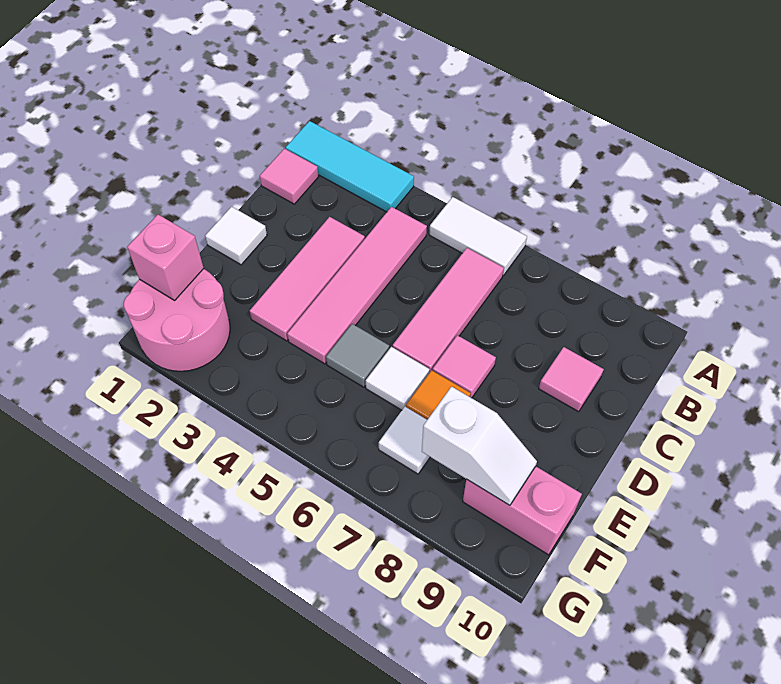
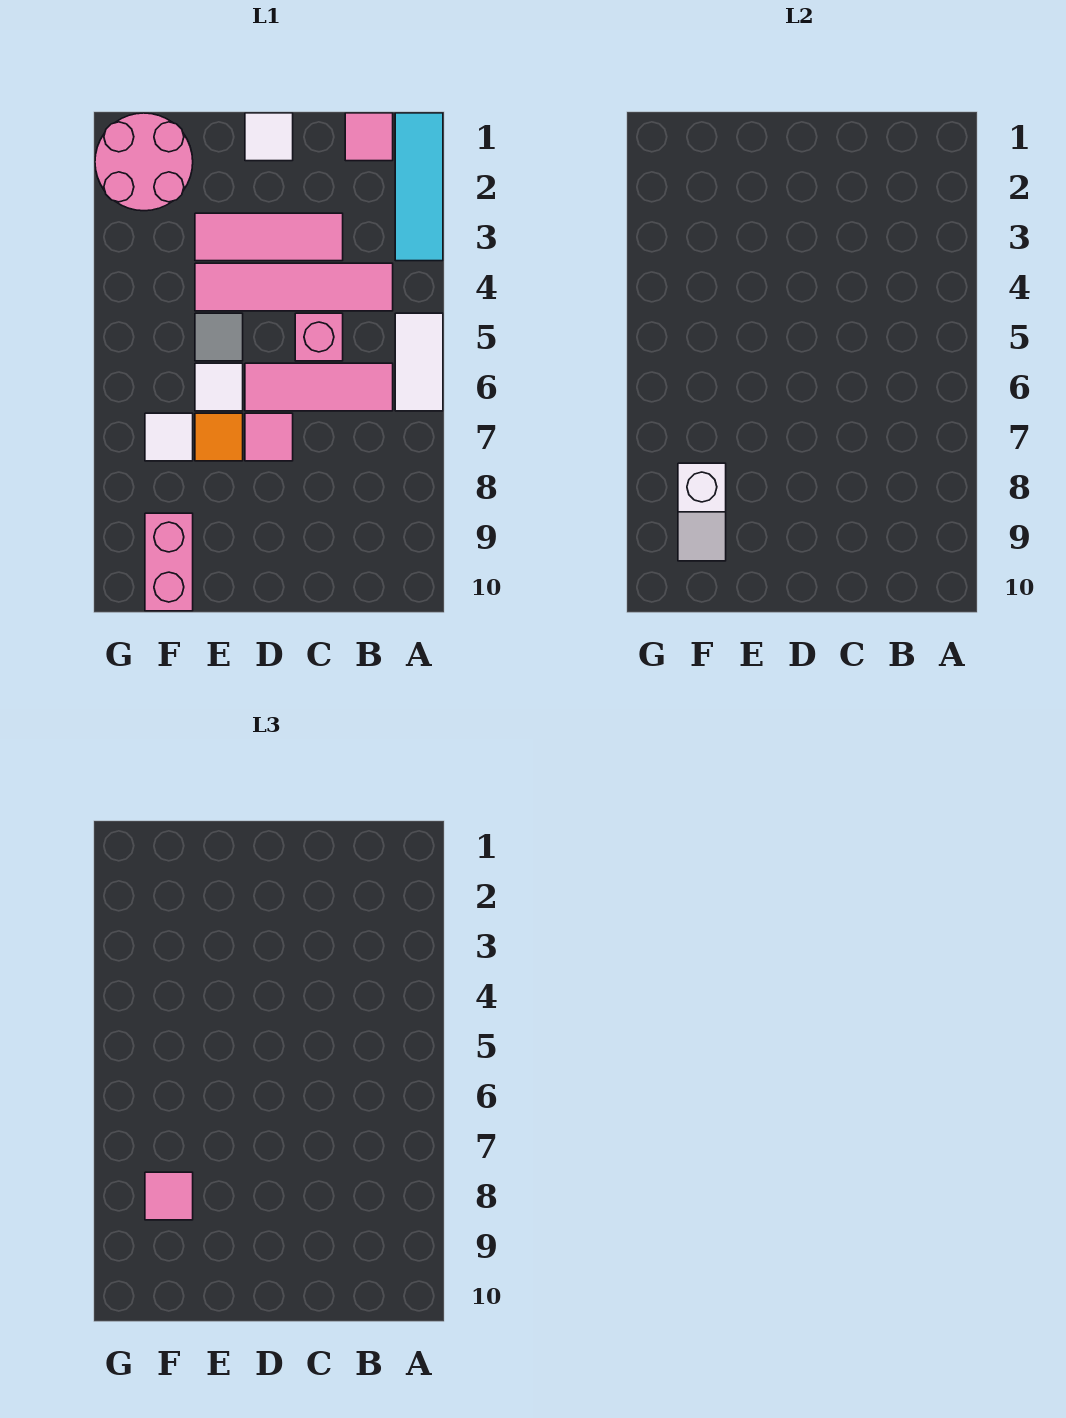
pink tile C9 level 1 -> pink tile F8 level 3
pink brick F1 level 2 -> pink brick C5 level 1

